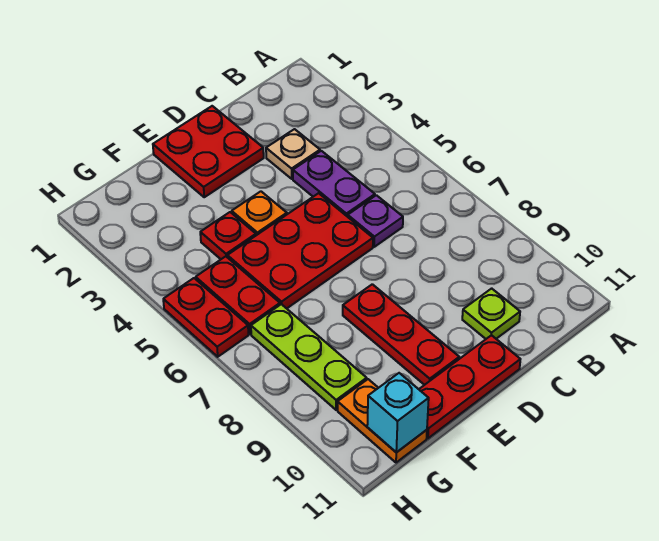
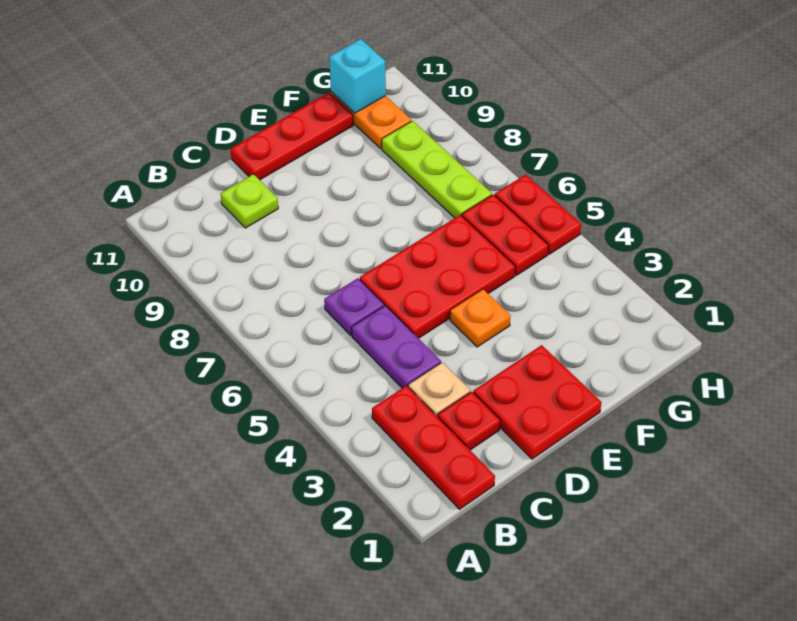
red plate E8:E10 level 1 -> red plate B1:B3 level 1
red plate F4 level 1 -> red plate C2 level 1

